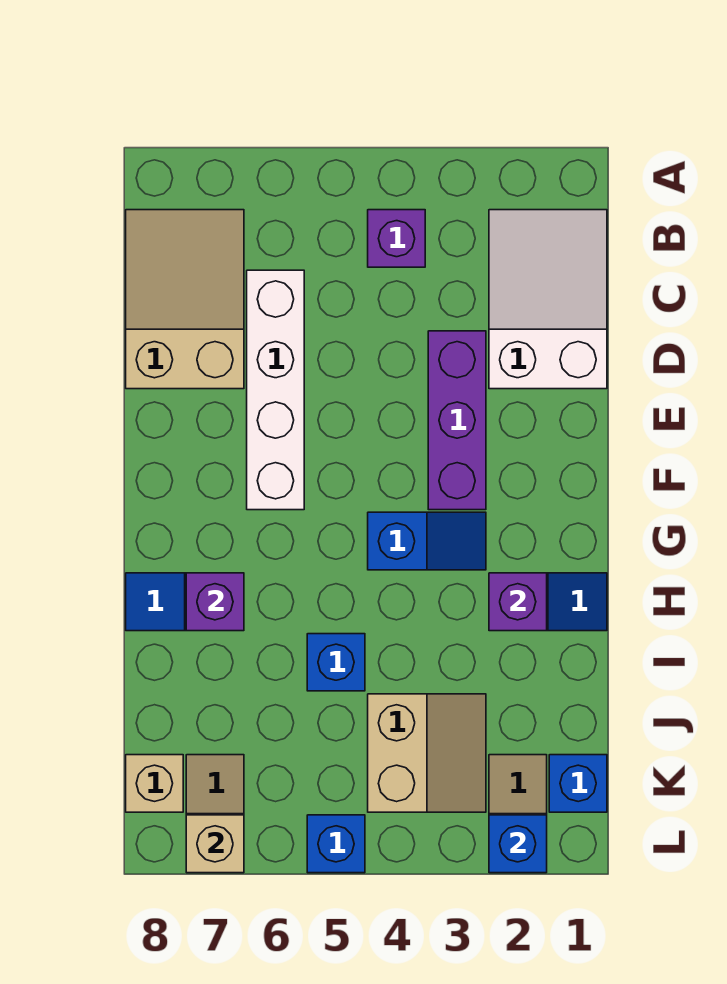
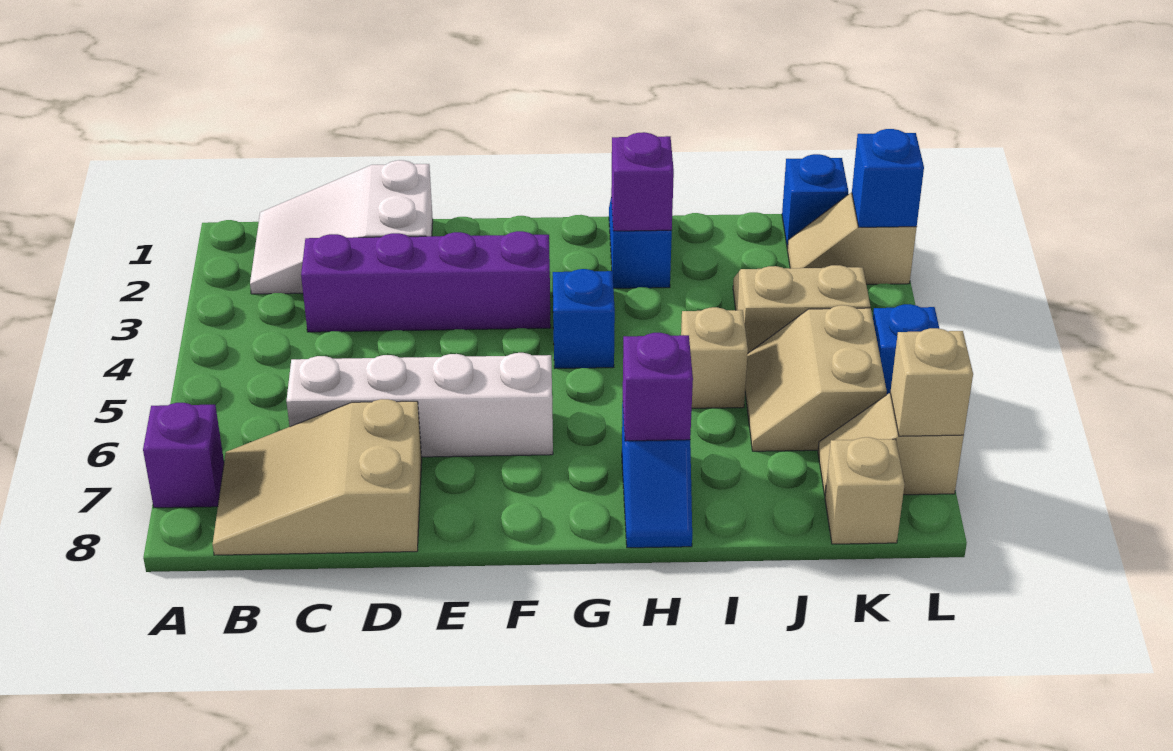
purple brick B4 level 1 -> purple brick A7 level 1
purple brick D3:F3 level 1 -> purple brick C3:F3 level 1
blue brick I5 level 1 -> tan brick I5 level 1
none -> tan slope J5:K6 level 1 top K

